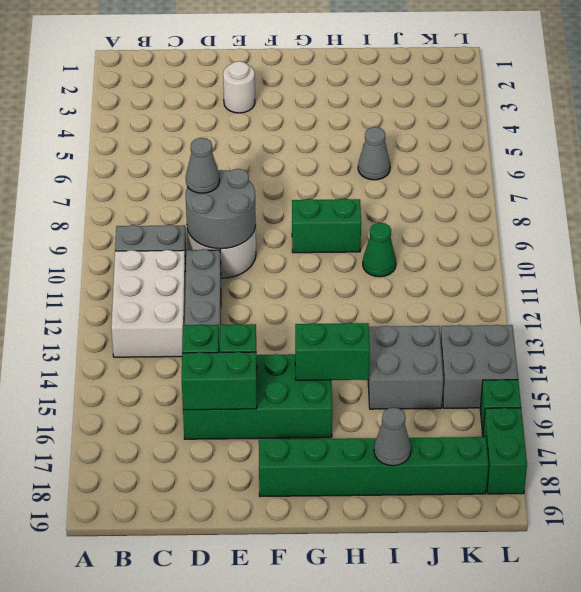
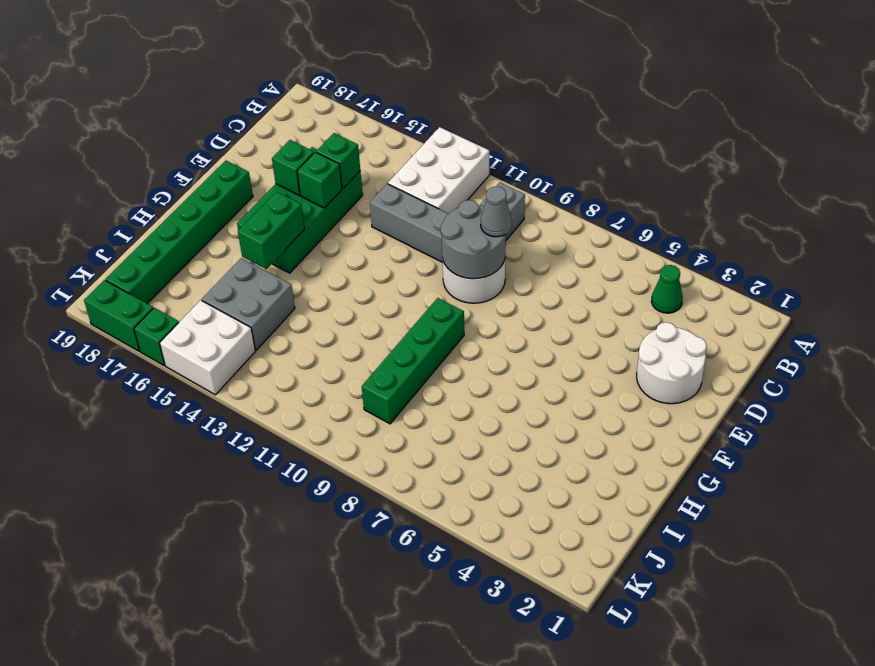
white brick B11:C13 level 1 -> white brick A12:C13 level 1
green brick D16:E16 level 2 -> green brick E16 level 2
white round brick E3 level 1 -> white round brick D2:E3 level 1
green brick G9:H9 level 1 -> green brick G9:J9 level 1
grey cone I6 level 1 -> none
green cone I10 level 1 -> green cone B4 level 1
grey cone I18 level 2 -> none
grey brick K14:L15 level 1 -> white brick K14:L15 level 1

